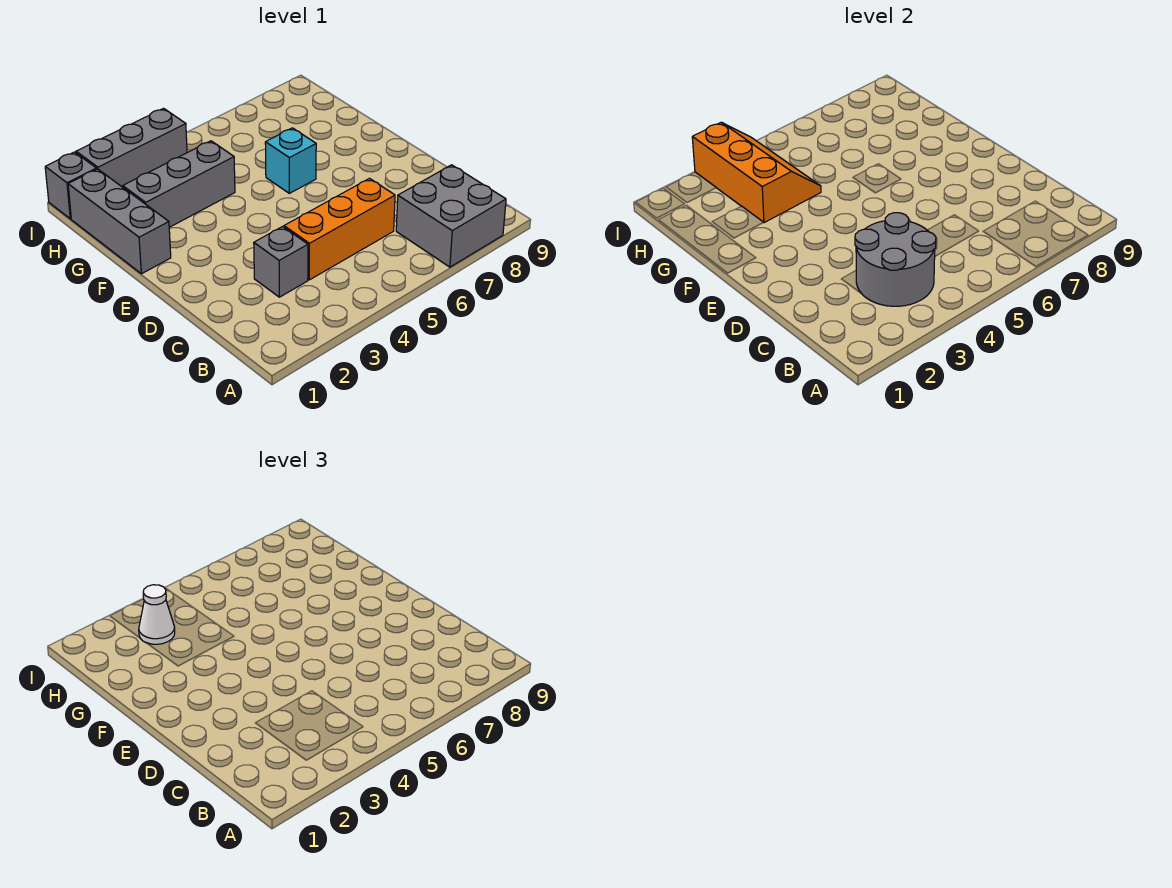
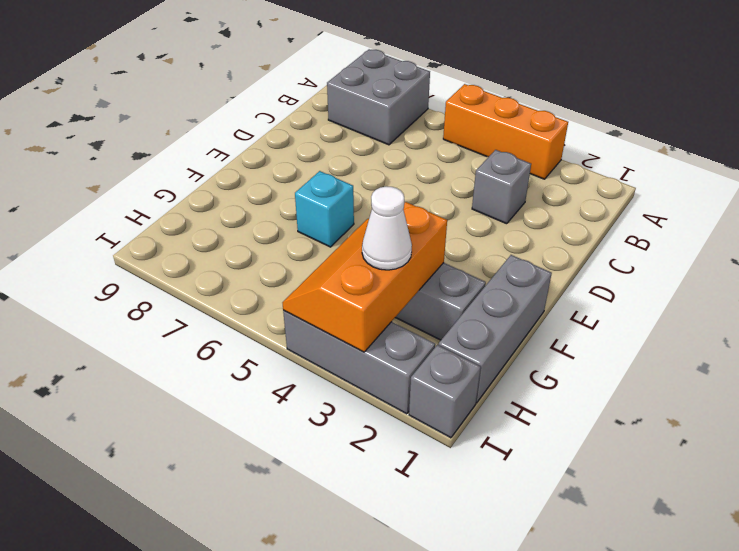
grey round brick B3:C4 level 2 -> none
orange brick C4:C6 level 1 -> orange brick A3:A5 level 1

